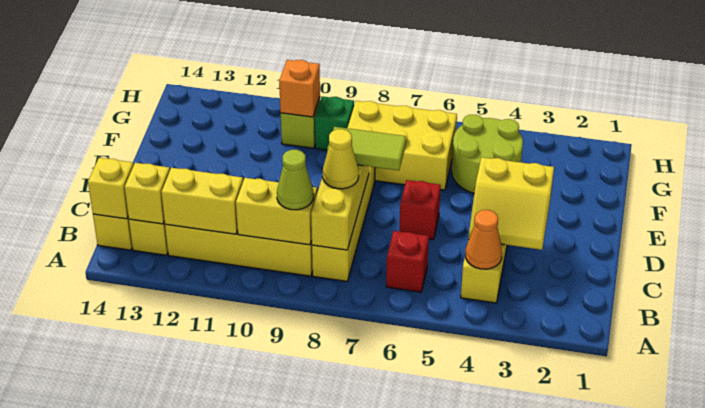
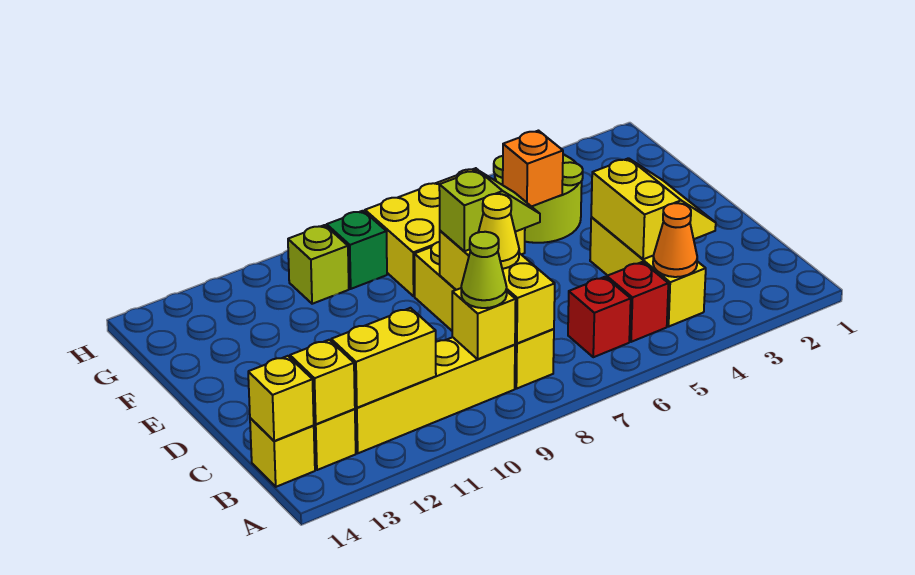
yellow brick B9:B10 level 2 -> yellow brick B9 level 2
yellow slope C3:D4 level 2 top D -> yellow slope C3:D4 level 2 top 4
red brick D6 level 1 -> red brick B5 level 1
lime tile D7:D8 level 3 -> lime slope D7:D8 level 3 top 8
orange brick G10 level 2 -> orange brick F5 level 2

